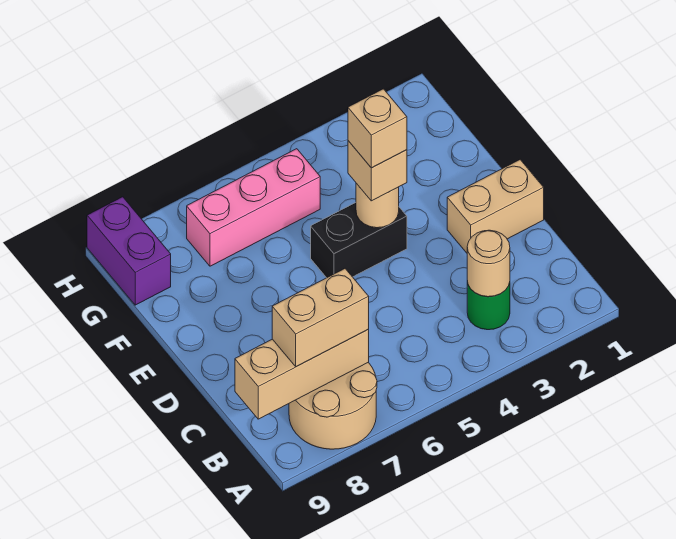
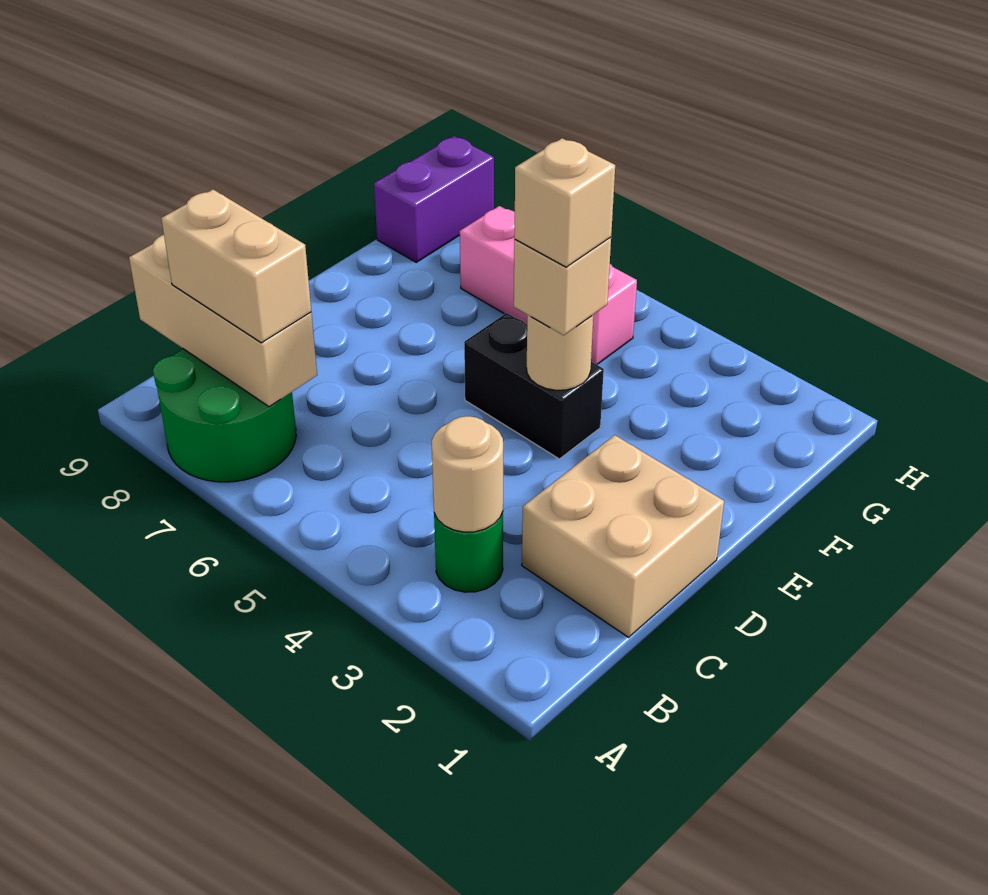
tan round brick A7:B8 level 1 -> green round brick A7:B8 level 1
tan brick D1:D2 level 1 -> tan brick C1:D2 level 1

